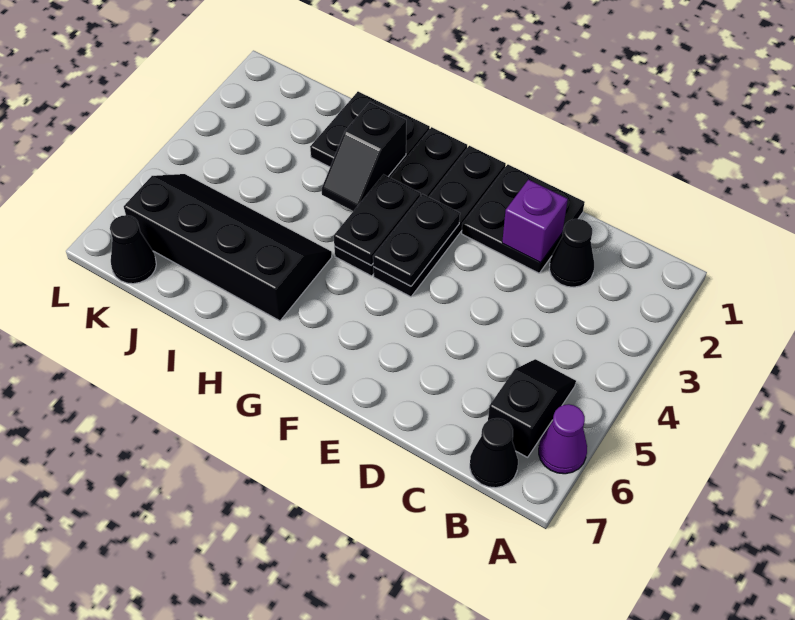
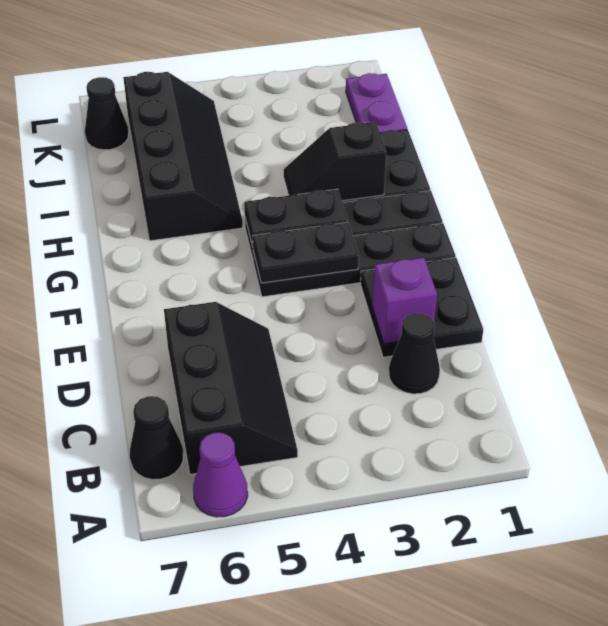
black slope B5:B6 level 1 top 6 -> black slope B5:D6 level 1 top 6
none -> purple plate J1:K1 level 1

